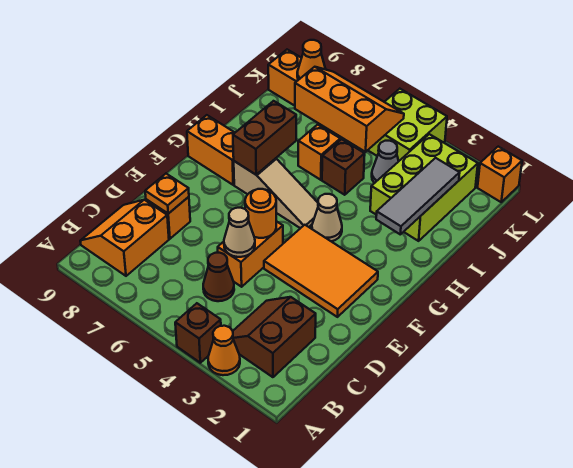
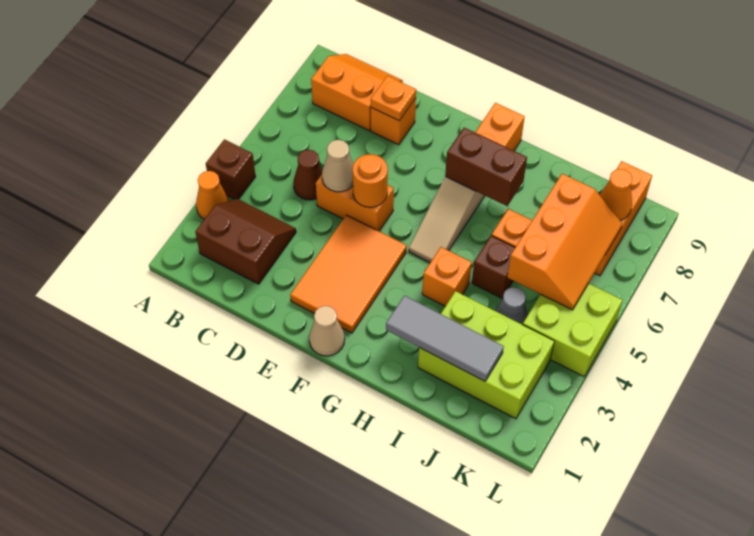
tan cone G4 level 1 -> tan cone F1 level 1
orange brick L1 level 1 -> orange brick H4 level 1

